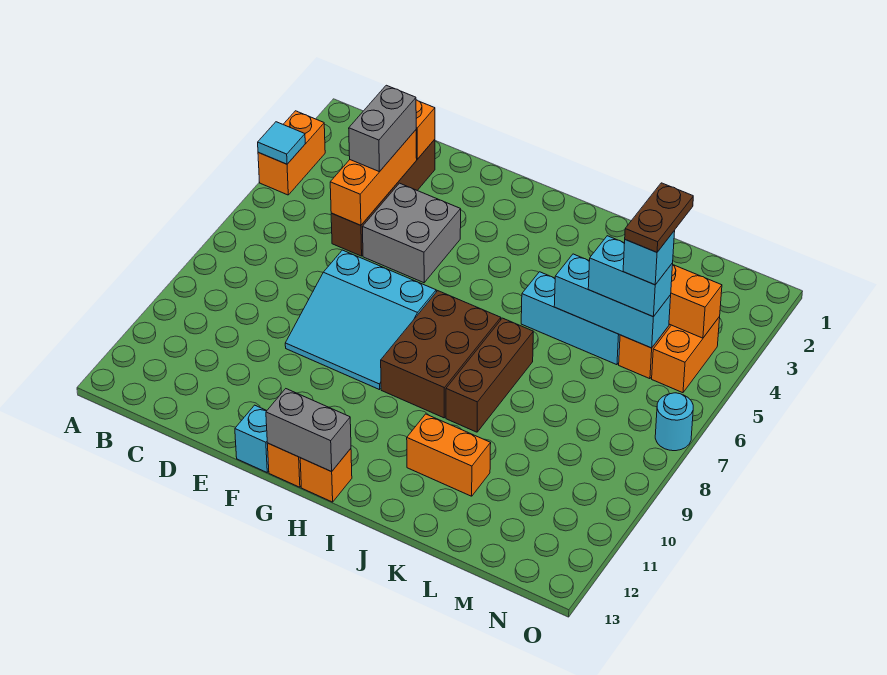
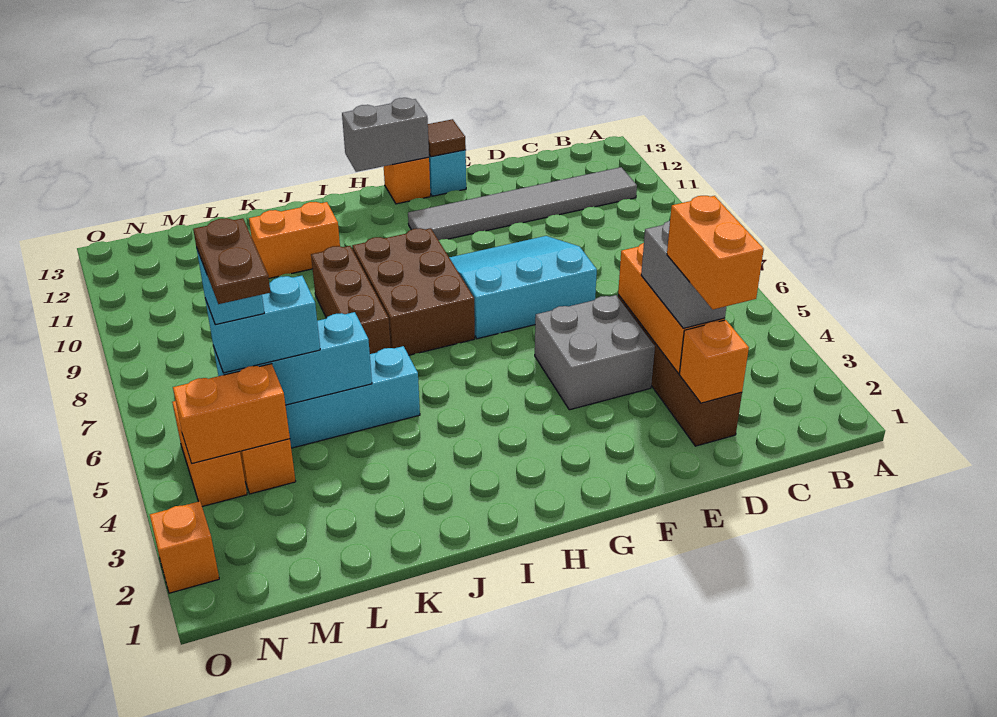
orange brick A3:A4 level 1 -> orange brick D2:D3 level 4
cyan tile A4 level 2 -> none
none -> grey tile B11:G11 level 1
none -> brown tile F13 level 2
orange brick H13 level 1 -> orange brick O2 level 1
cyan round brick O7 level 1 -> none

